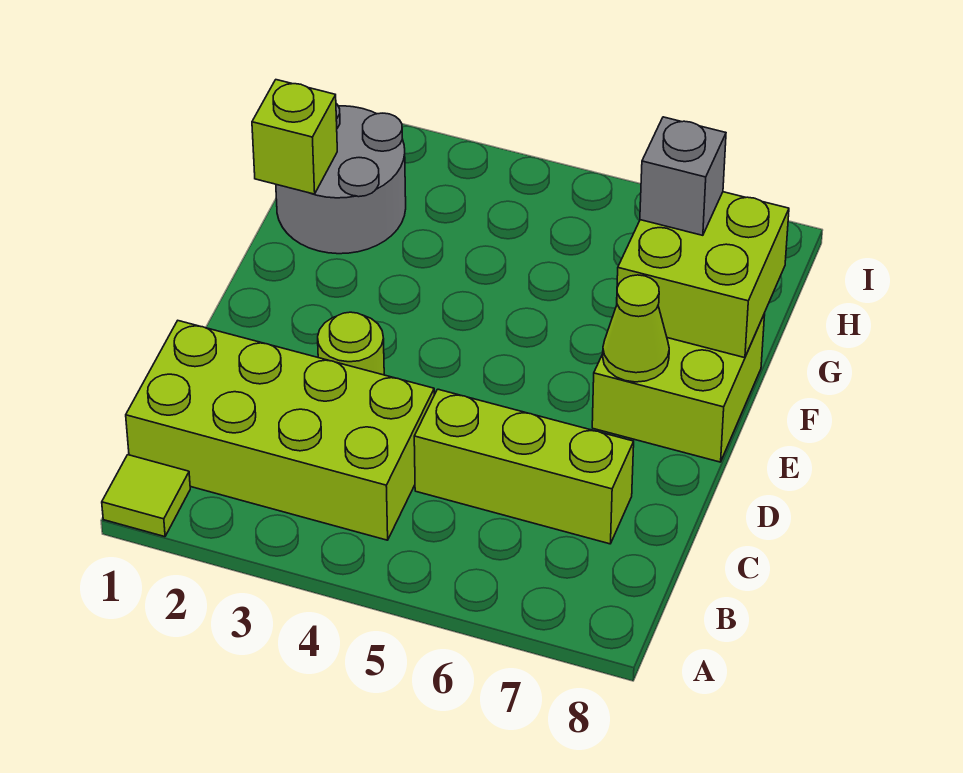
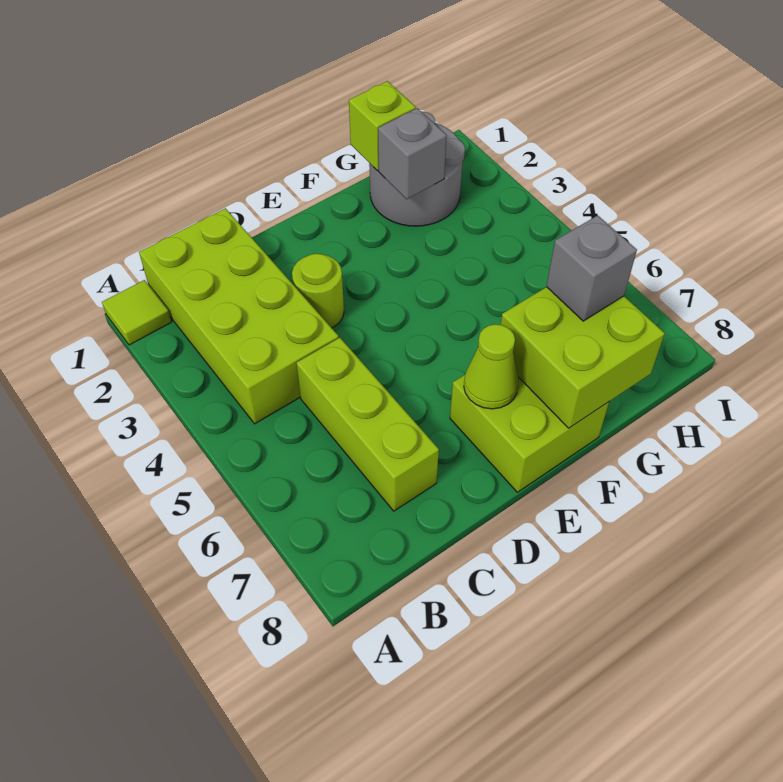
none -> grey brick G2 level 2

